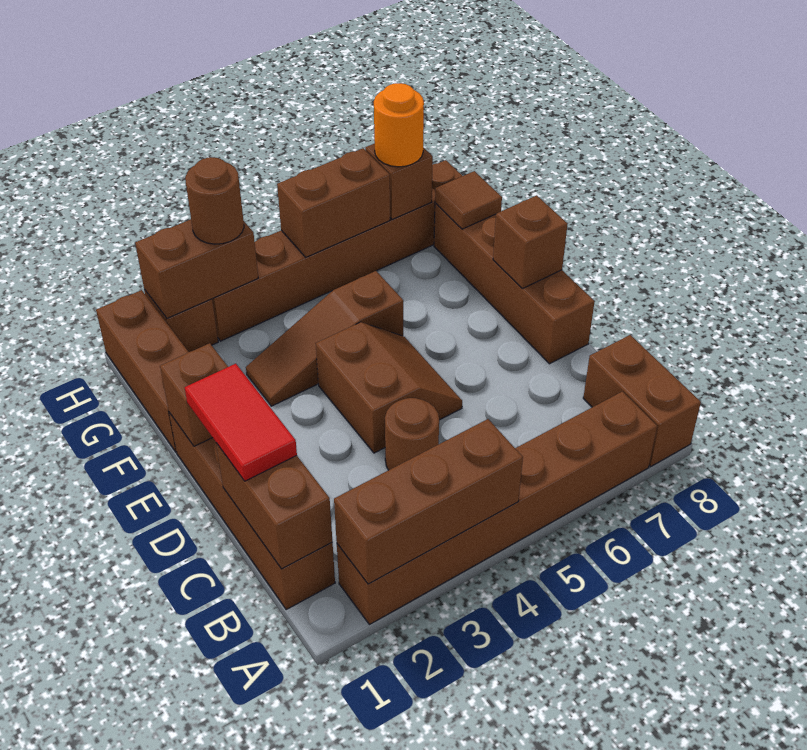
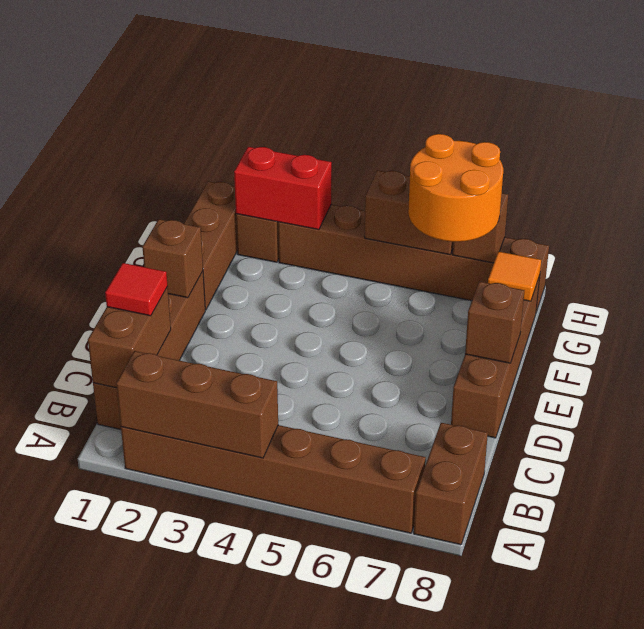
red tile C1:D1 level 3 -> red tile C1 level 3
brown round brick C4 level 1 -> none
brown slope D4:E5 level 1 top 4 -> none
brown slope F3:F5 level 1 top 5 -> none
brown tile G8 level 2 -> orange tile G8 level 2
brown brick H2:H3 level 2 -> red brick H2:H3 level 2
brown round brick H3 level 3 -> none
orange round brick H7 level 3 -> orange round brick G6:H7 level 3

